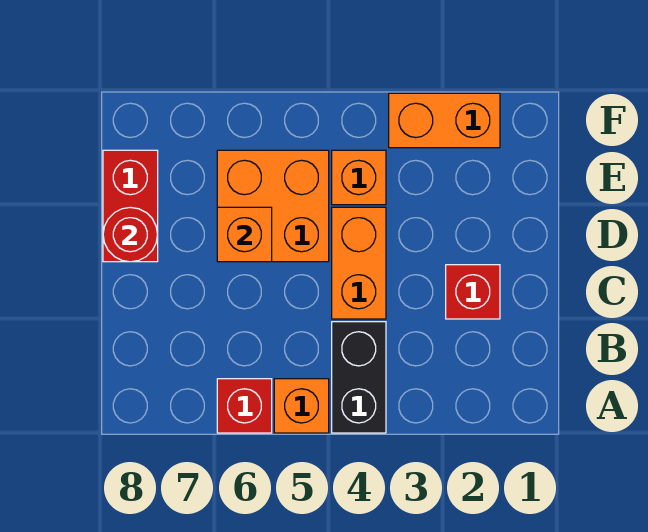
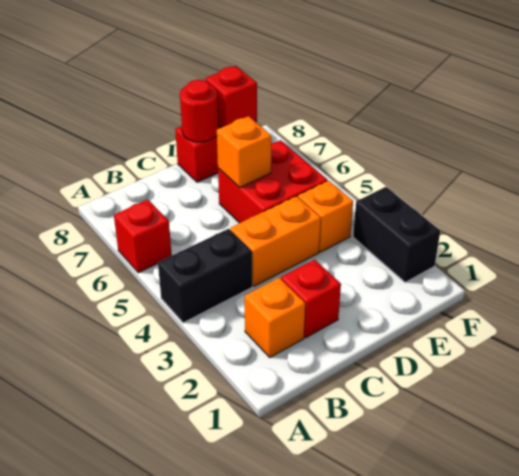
orange brick A5 level 1 -> orange brick B2 level 1
orange brick D5:E6 level 1 -> red brick D5:E6 level 1
none -> red brick E8 level 2
orange brick F2:F3 level 1 -> black brick F2:F3 level 1

